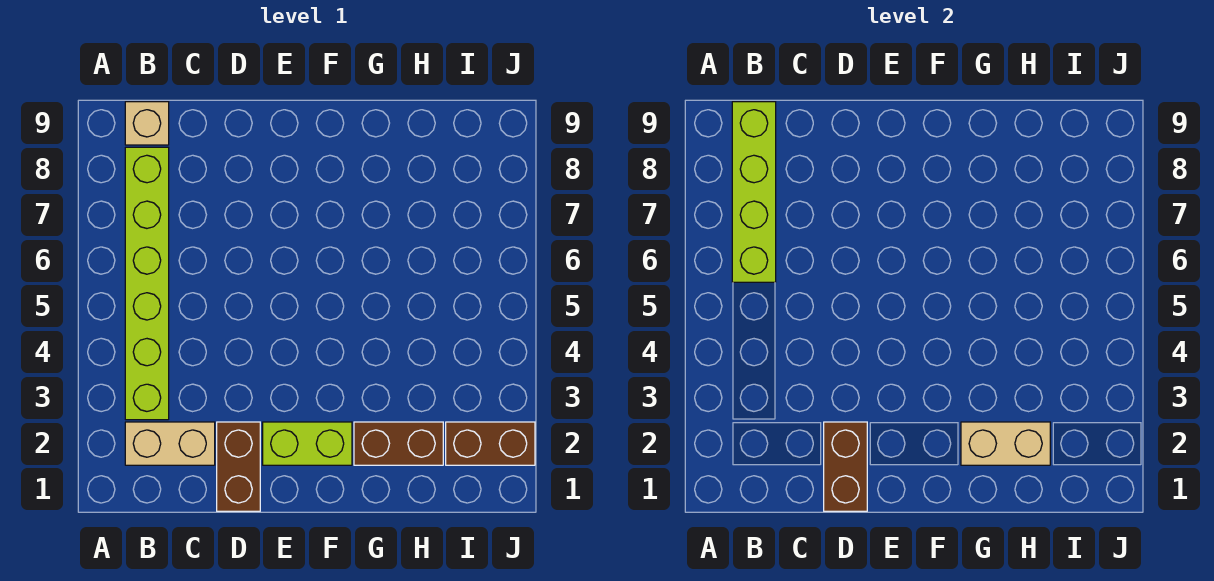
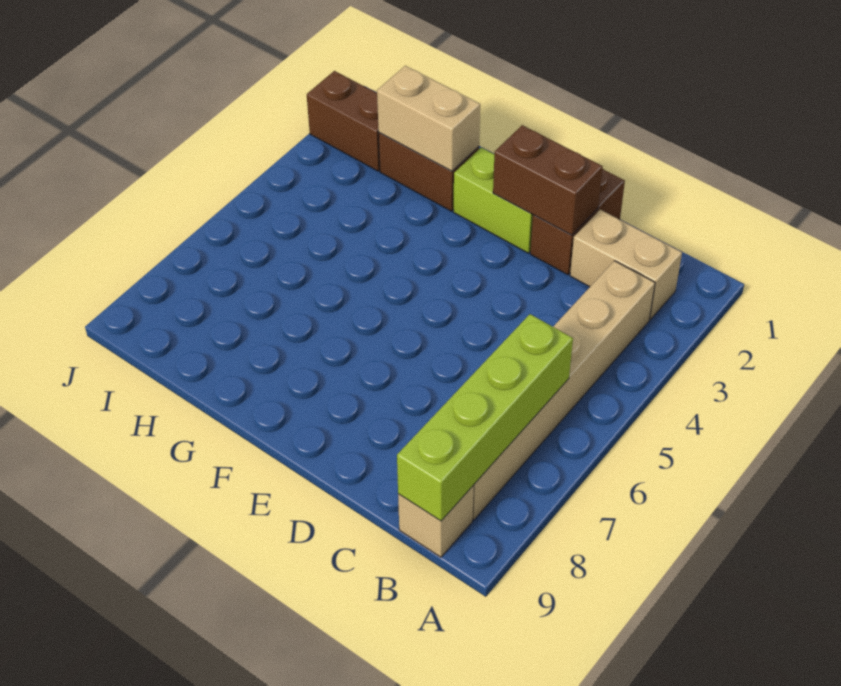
lime brick B3:B8 level 1 -> tan brick B3:B8 level 1
brown brick D1:D2 level 2 -> brown brick D2:E2 level 2

